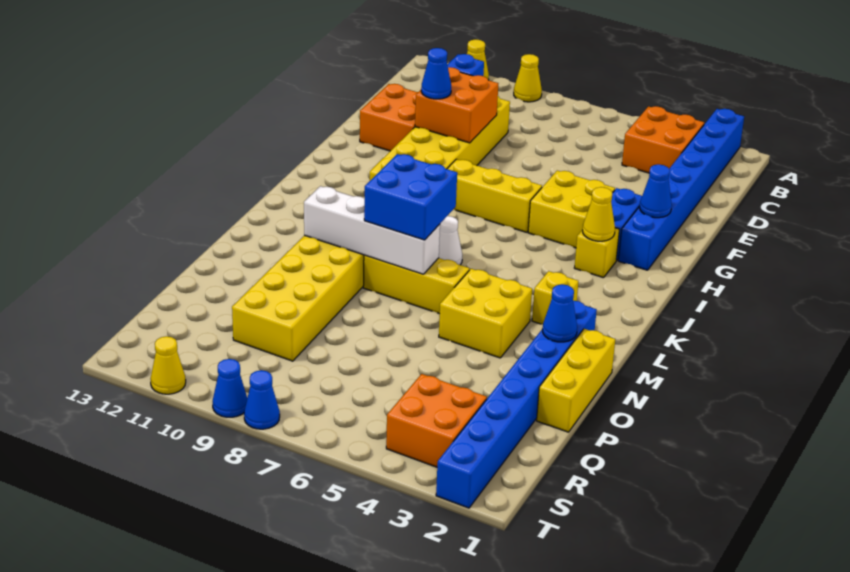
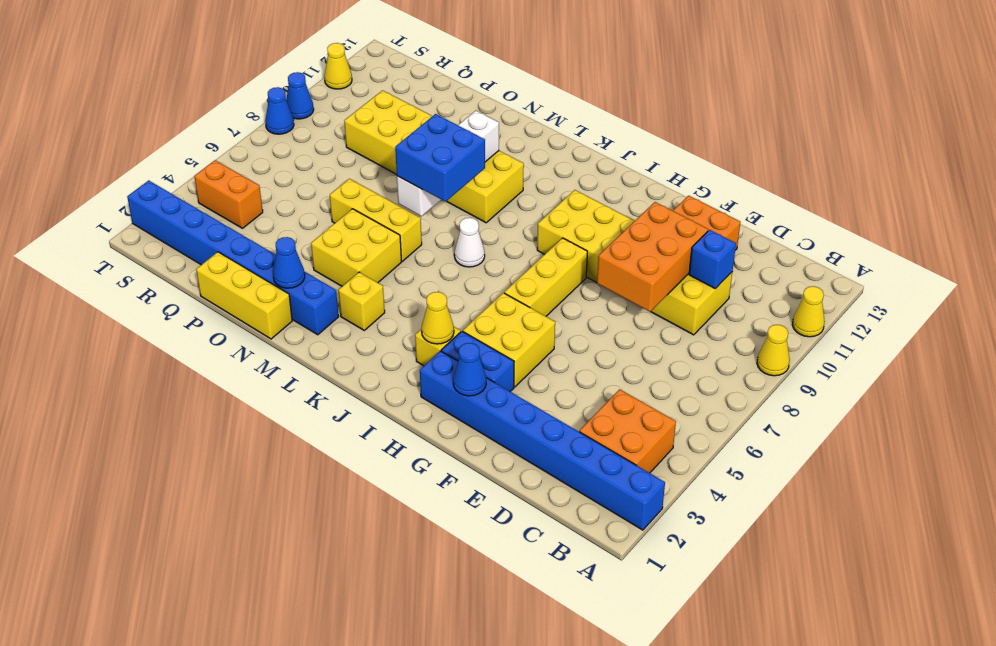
orange brick E9:F10 level 2 -> orange brick E8:F10 level 2
blue cone F10 level 3 -> none
yellow brick M6:M8 level 1 -> yellow brick M6:O6 level 1
orange brick R3:S4 level 1 -> orange brick R4:S4 level 1

